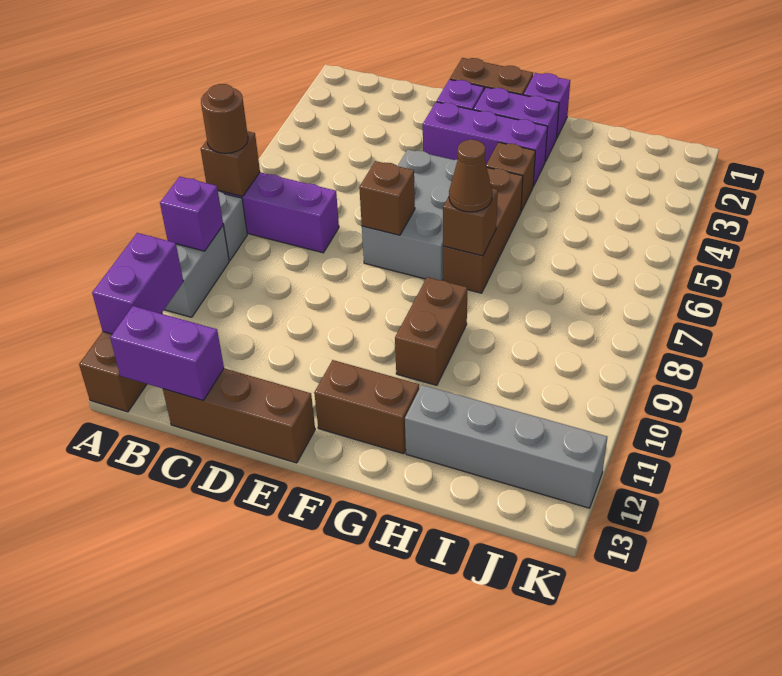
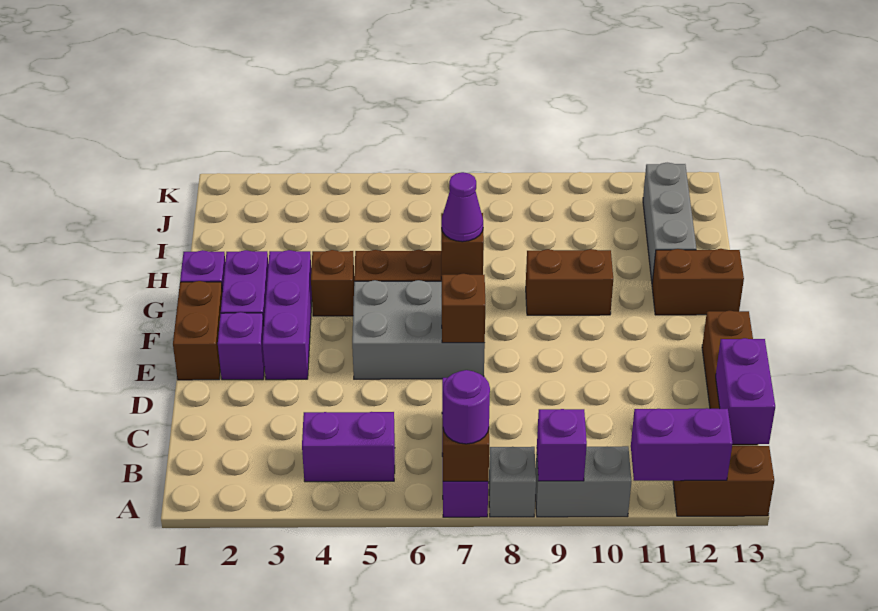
brown round brick A7 level 3 -> purple round brick A7 level 3
none -> purple brick B4:B5 level 1
brown brick F12:G12 level 1 -> brown brick G12:G13 level 1
brown cone G7 level 3 -> purple cone G7 level 3
grey brick H12:K12 level 1 -> grey brick H12:J12 level 1

